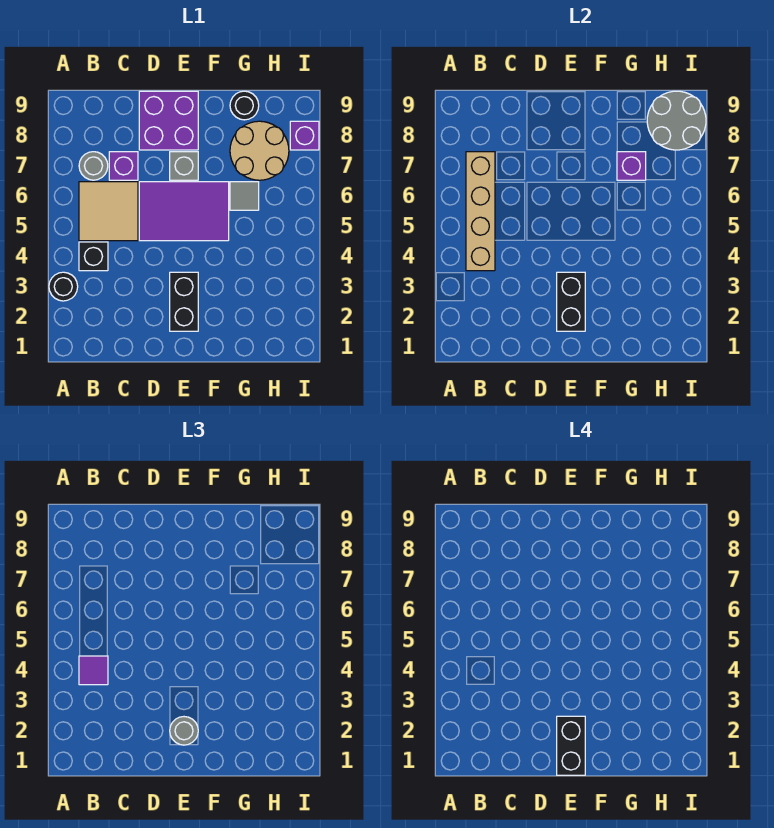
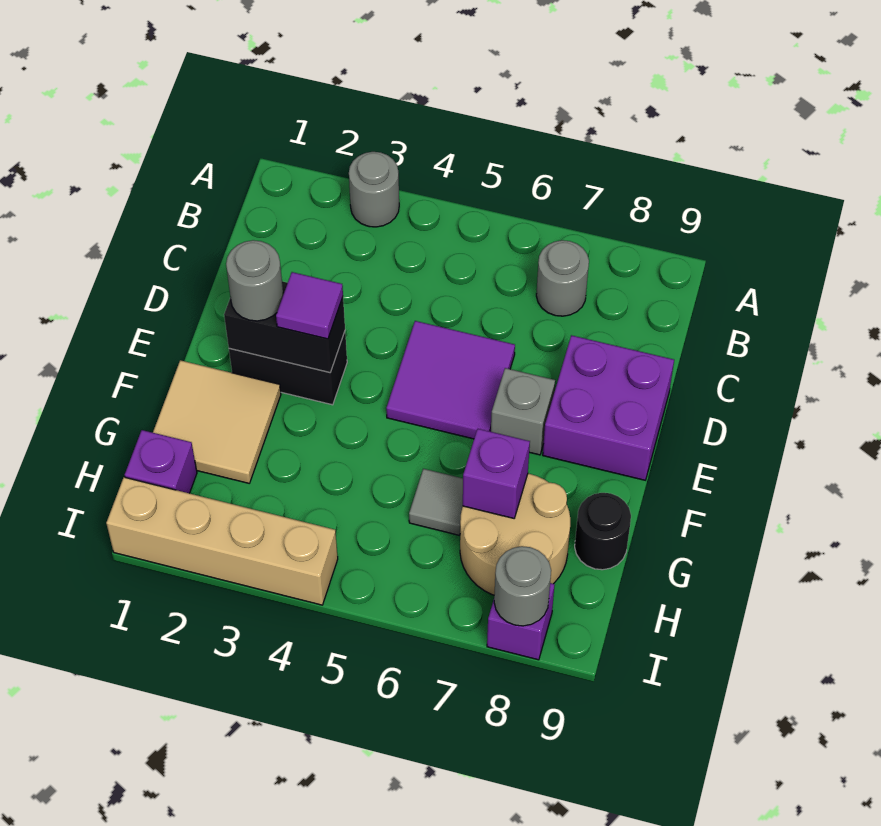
black round brick A3 level 1 -> grey round brick A3 level 1
black brick B4 level 1 -> none
tan brick B4:B7 level 2 -> tan brick I1:I4 level 1
purple tile B4 level 3 -> purple tile E3 level 3
tan tile B5:C6 level 1 -> tan tile F1:G2 level 1
purple brick C7 level 1 -> purple brick H1 level 1
purple tile D5:F6 level 1 -> purple tile D5:E6 level 1
black brick E1:E2 level 4 -> none
grey round brick H8:I9 level 2 -> grey round brick I8 level 2

